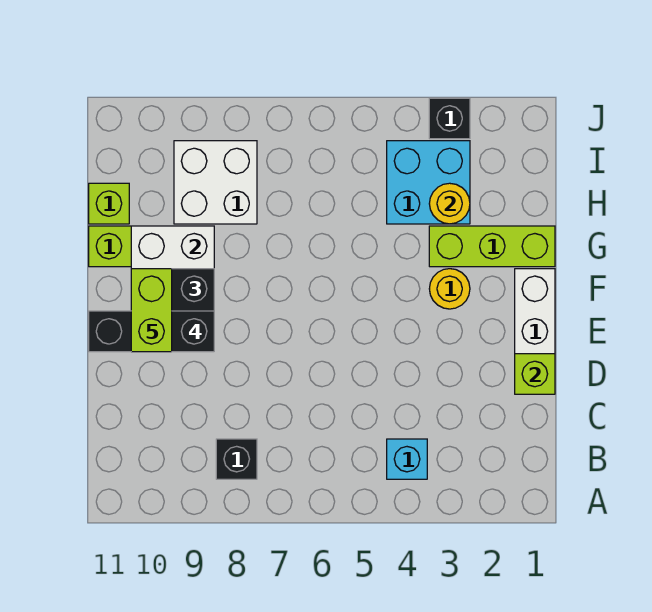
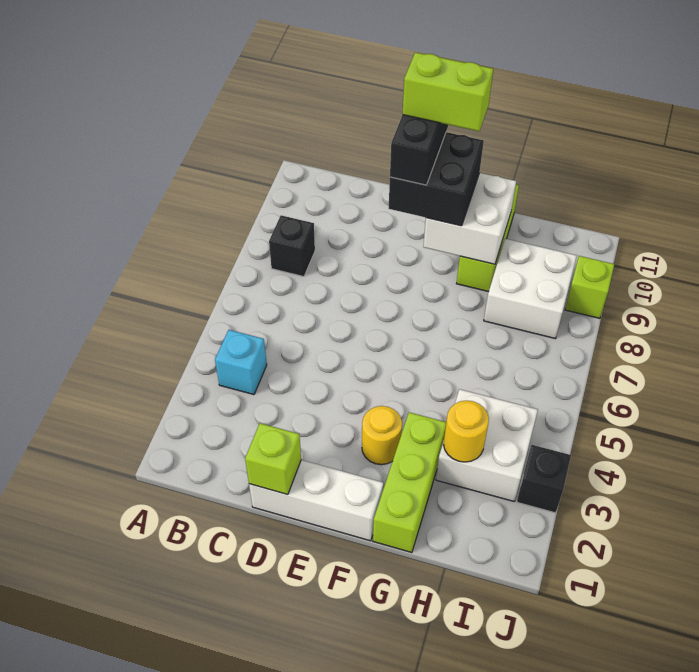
cyan brick H3:I4 level 1 -> white brick H3:I4 level 1
lime brick H11 level 1 -> lime brick J9 level 1

